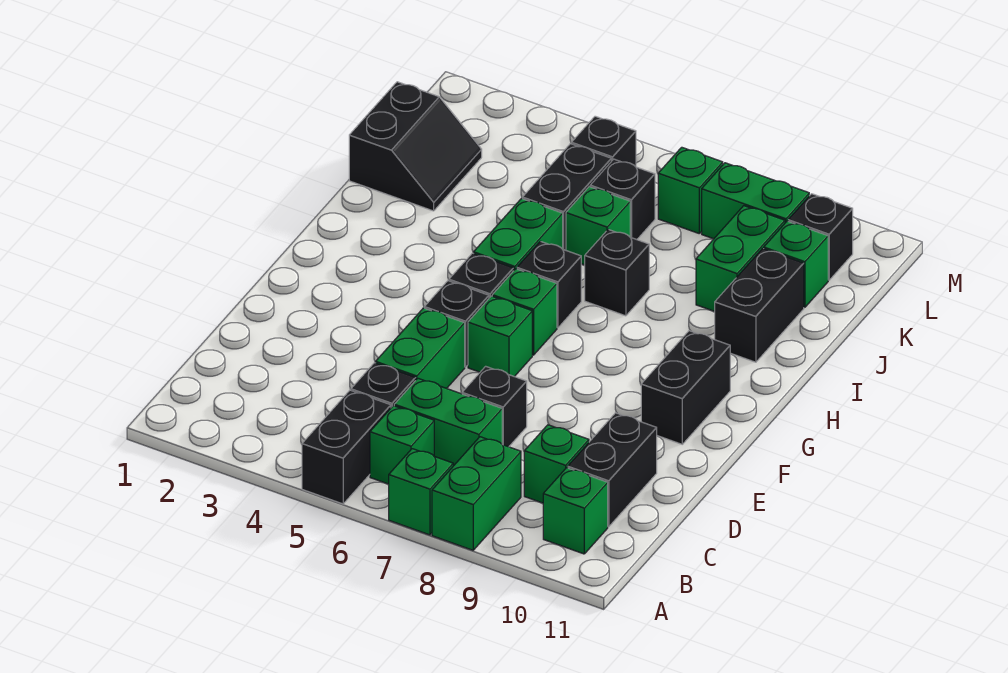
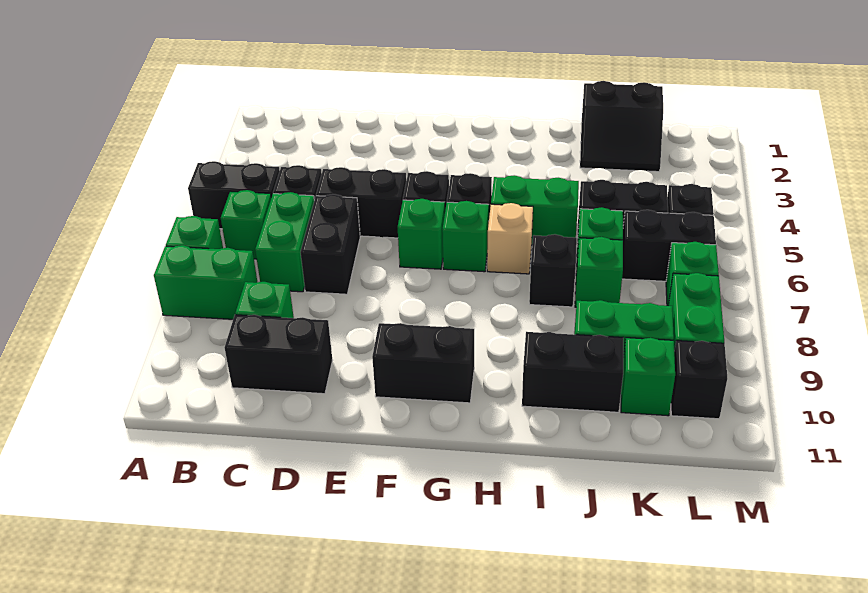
green brick B10 level 1 -> green brick J7 level 1
green brick D5:E5 level 1 -> black brick D5:E5 level 1
black brick D7 level 1 -> black brick D6:D7 level 1
black brick H6 level 1 -> tan brick H6 level 1
black brick K6 level 1 -> black brick K6:L6 level 1

